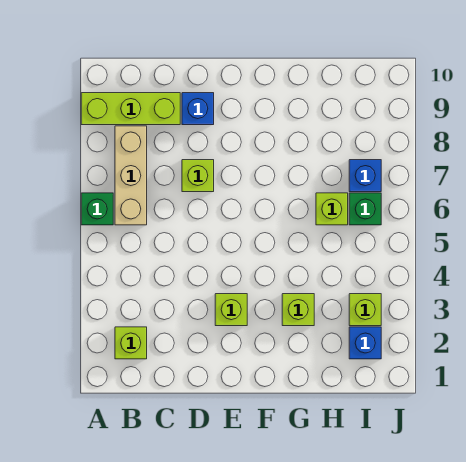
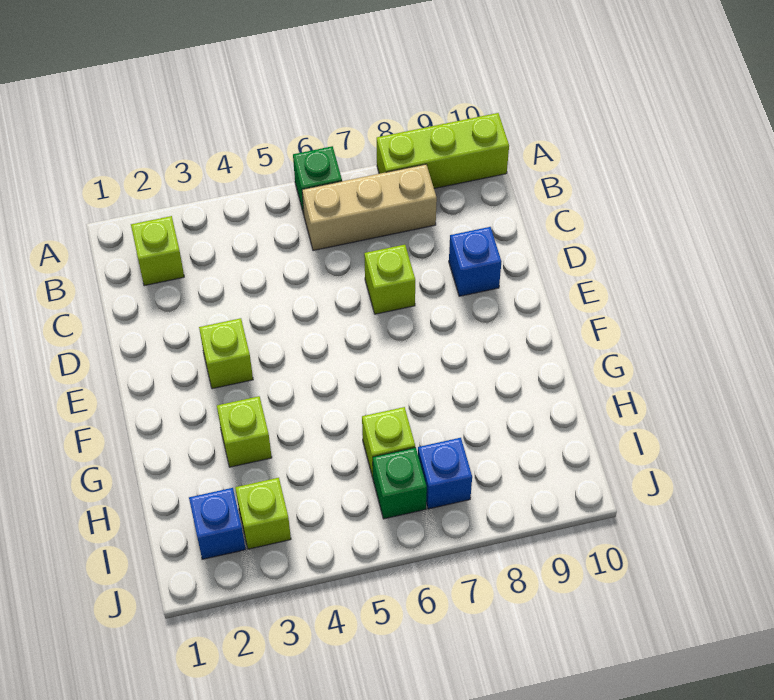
lime brick A9:C9 level 1 -> lime brick A8:A10 level 1

